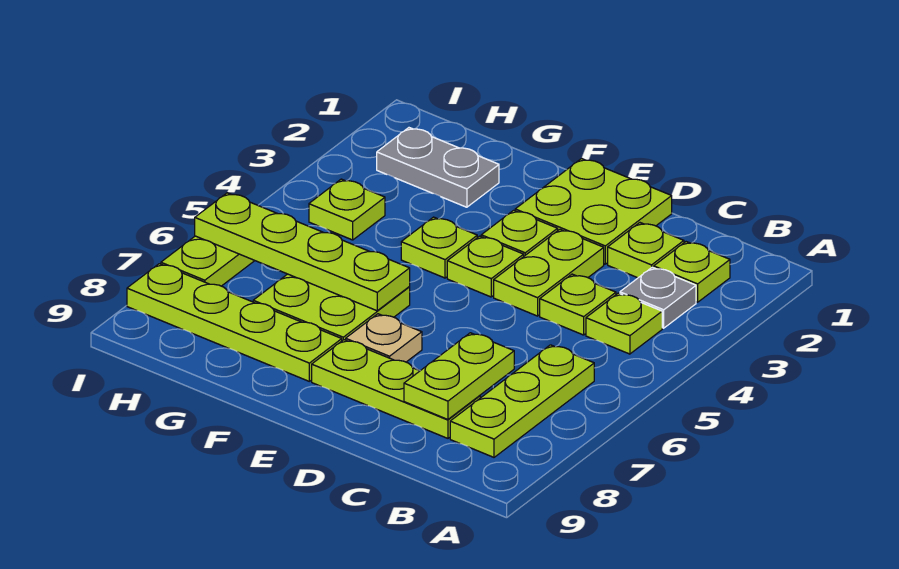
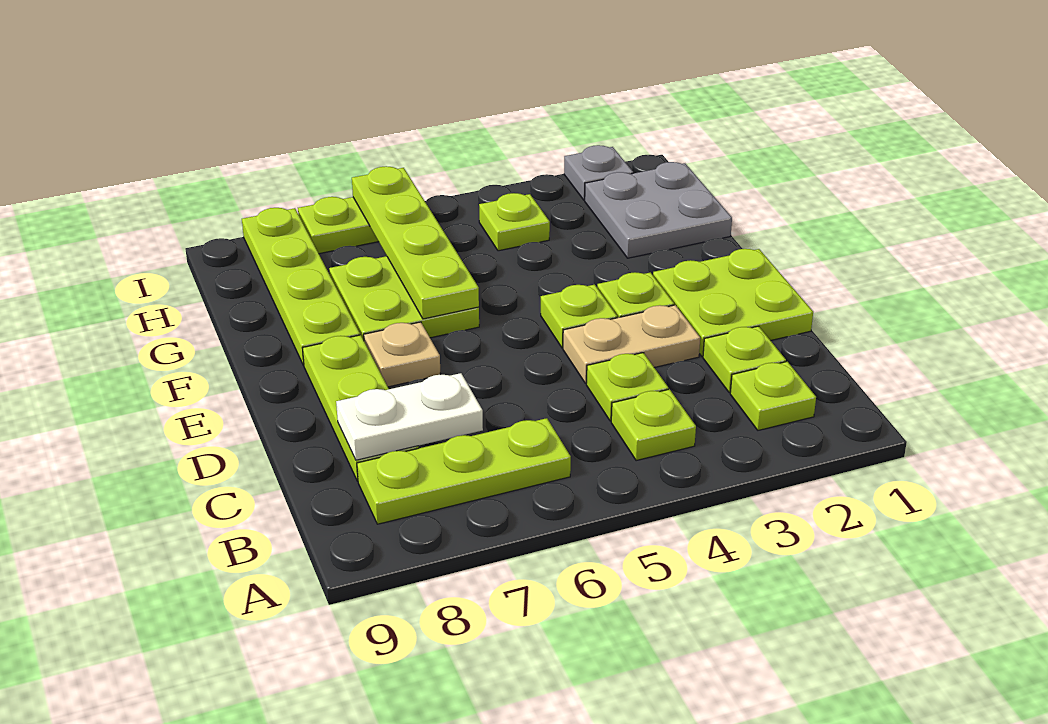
grey plate B3 level 1 -> grey plate I2 level 1
lime plate C7:C8 level 2 -> white plate C7:C8 level 2
lime plate D3:D4 level 1 -> tan plate D3:D4 level 1
lime plate F4 level 1 -> none
grey plate G2:H2 level 1 -> grey plate G1:H2 level 1

